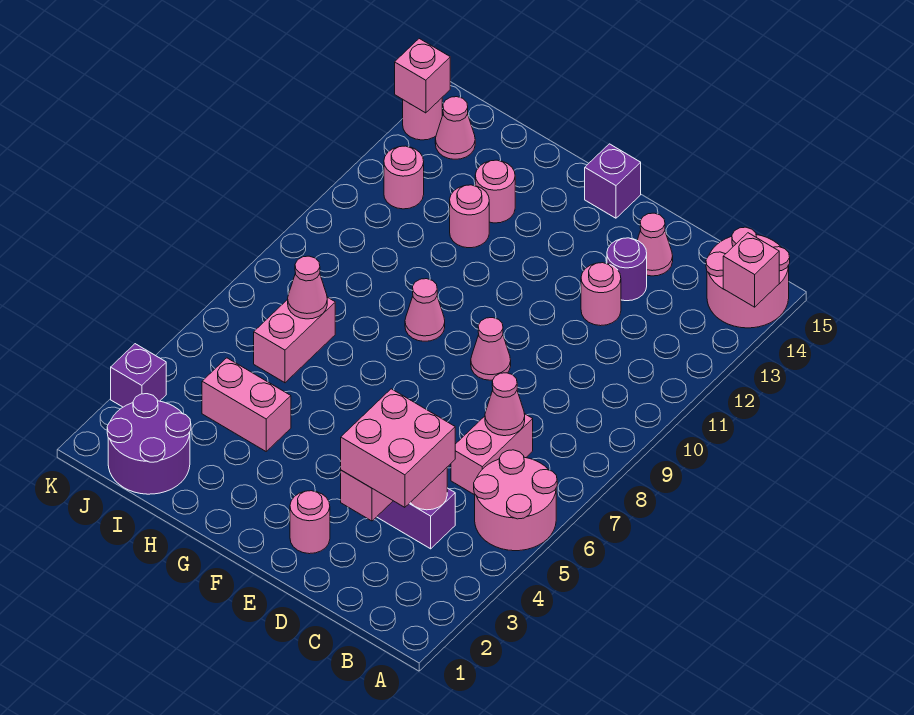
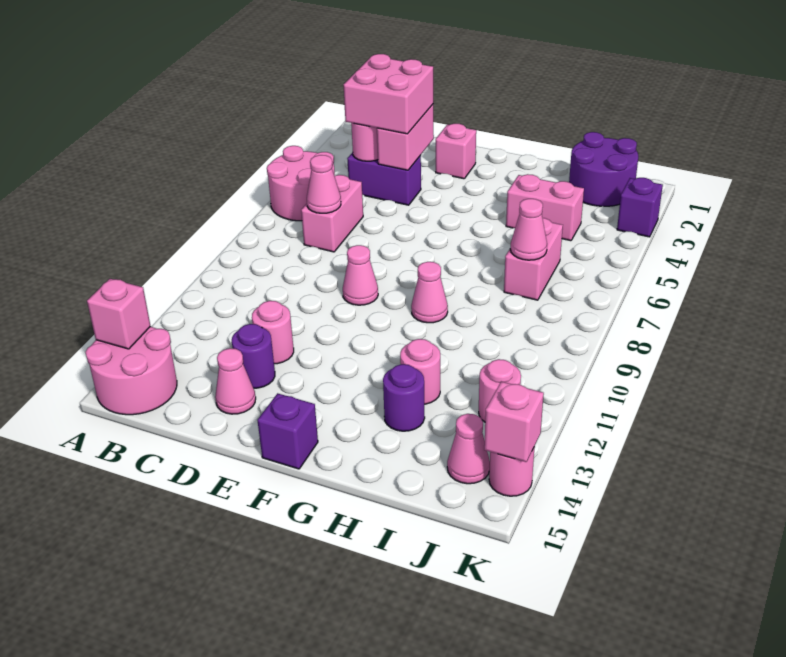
pink round brick E2 level 1 -> pink brick E2 level 1
pink round brick H13 level 1 -> purple round brick H13 level 1

